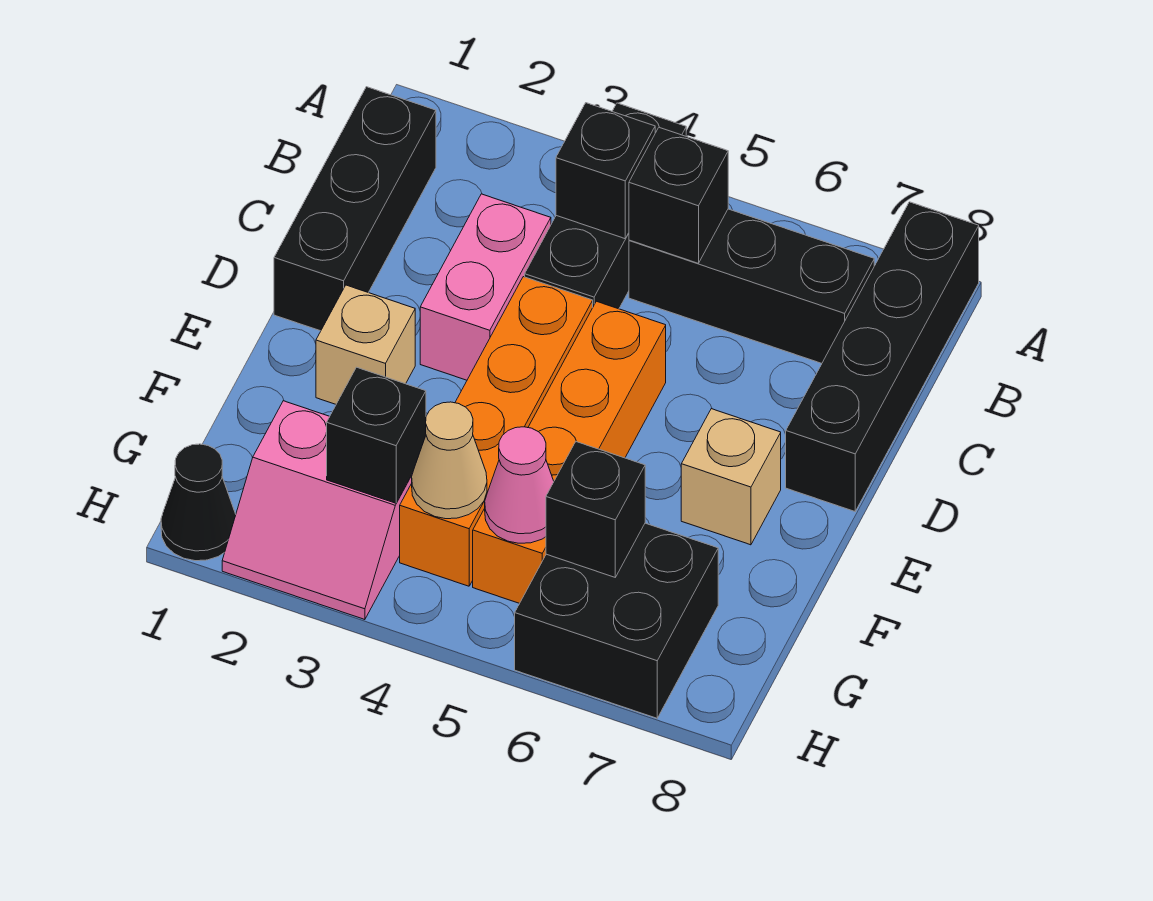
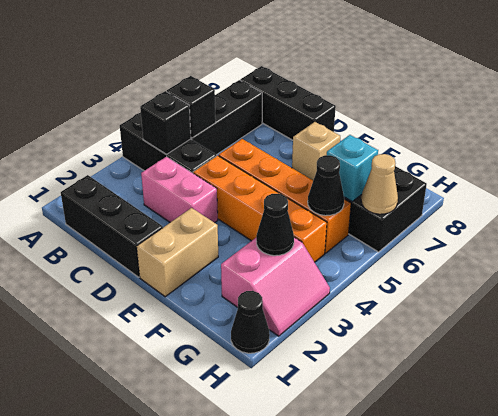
black brick A8:D8 level 1 -> black brick B8:D8 level 1
tan brick E2 level 1 -> tan brick E1:E2 level 1
black brick G3 level 2 -> black cone G3 level 2
tan cone G4 level 2 -> tan cone H6 level 2
pink cone G5 level 2 -> black cone G5 level 2
black brick G6 level 2 -> cyan brick G6 level 2

